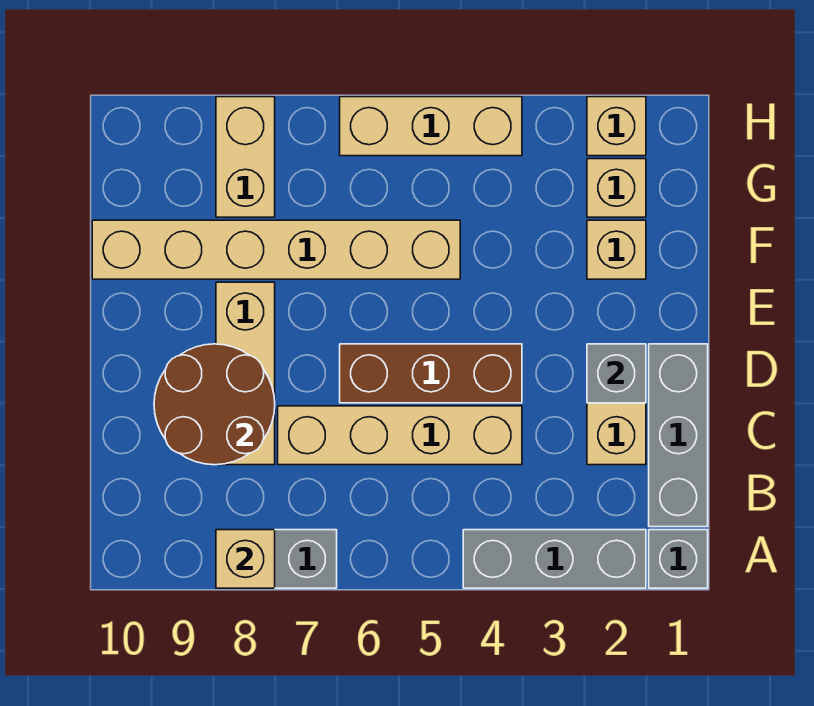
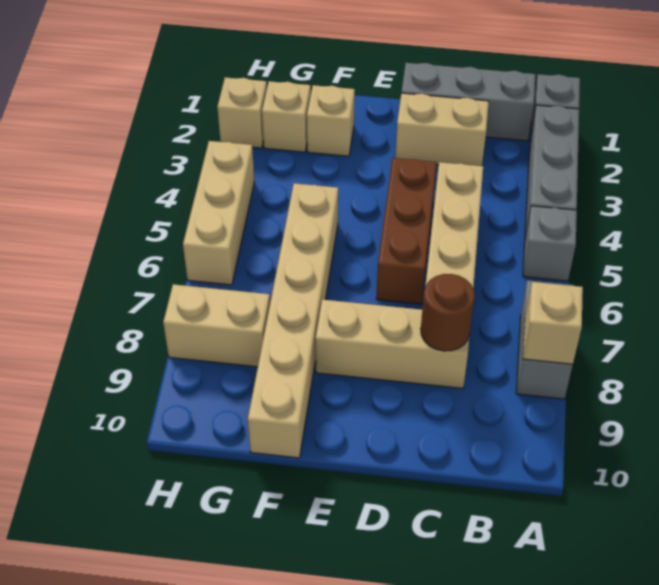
brown round brick C8:D9 level 2 -> brown round brick C8 level 2
grey brick D2 level 2 -> grey brick A5 level 1

